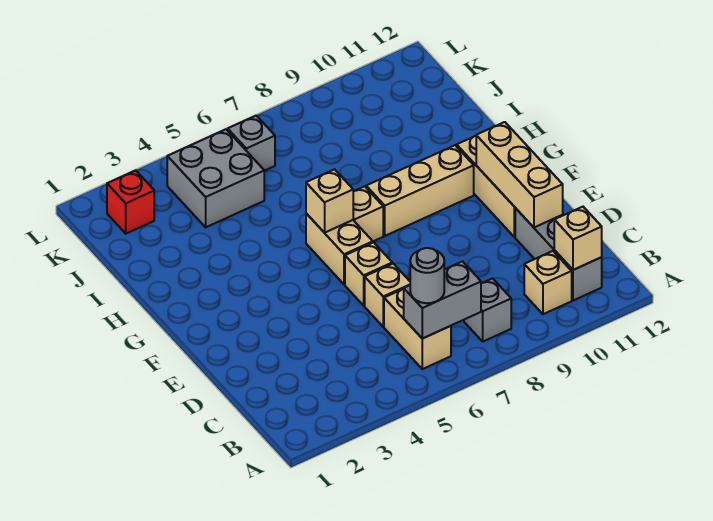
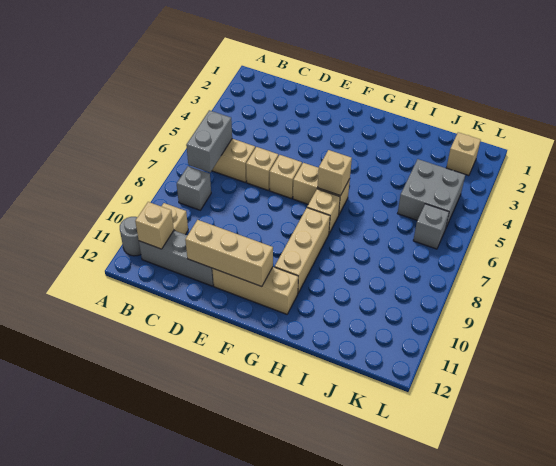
grey round brick B6 level 3 -> grey round brick A11 level 1
red brick K2 level 1 -> tan brick K2 level 1

